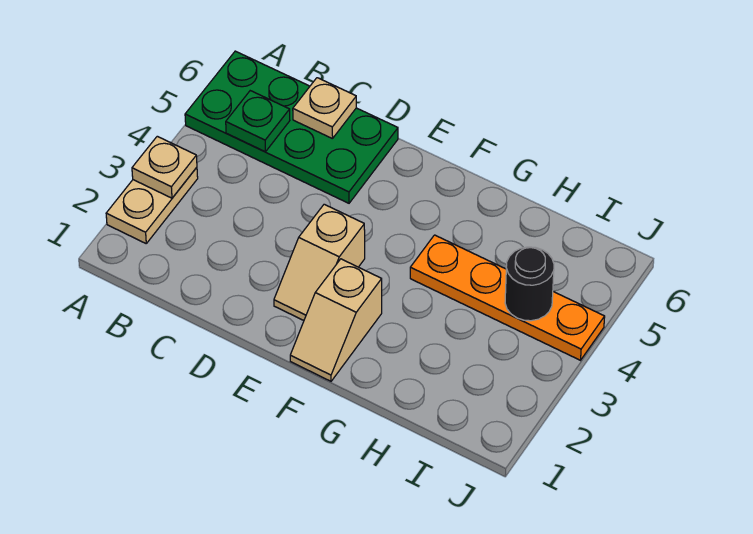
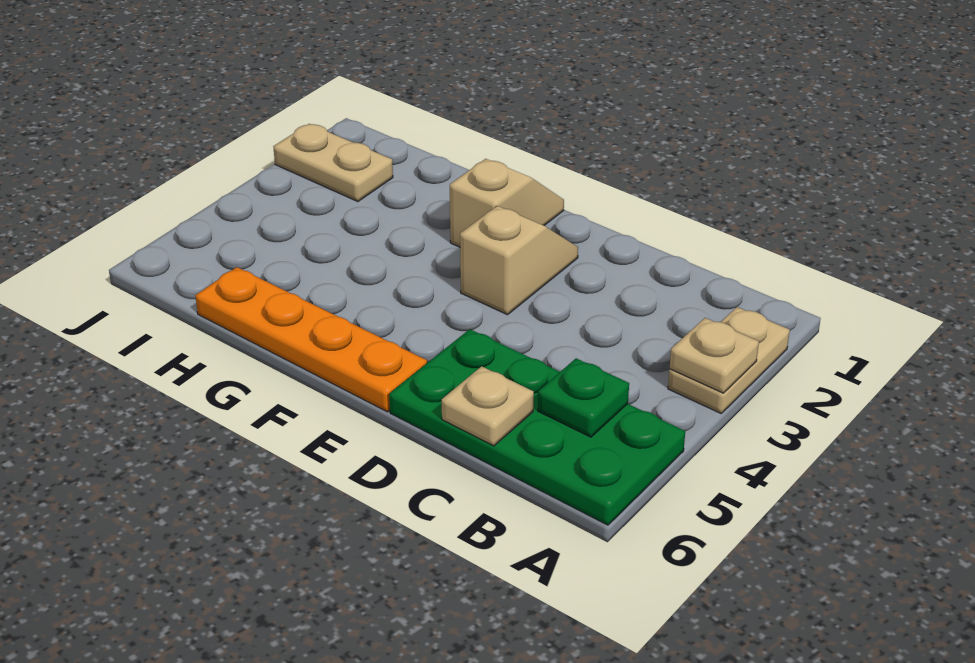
orange plate G4:J4 level 1 -> orange plate E6:H6 level 1
none -> tan plate I2:J2 level 1
black round brick I4 level 2 -> none

